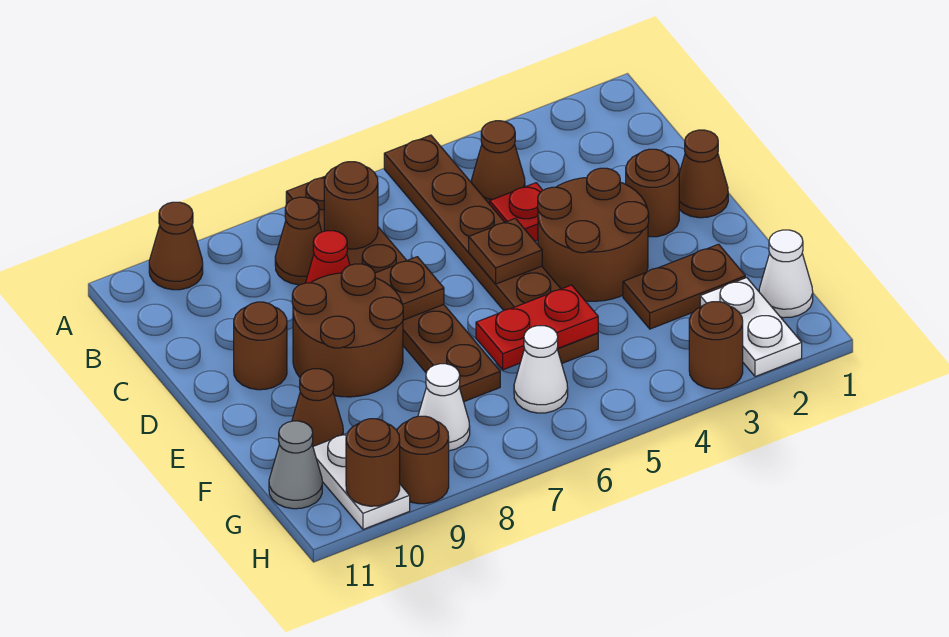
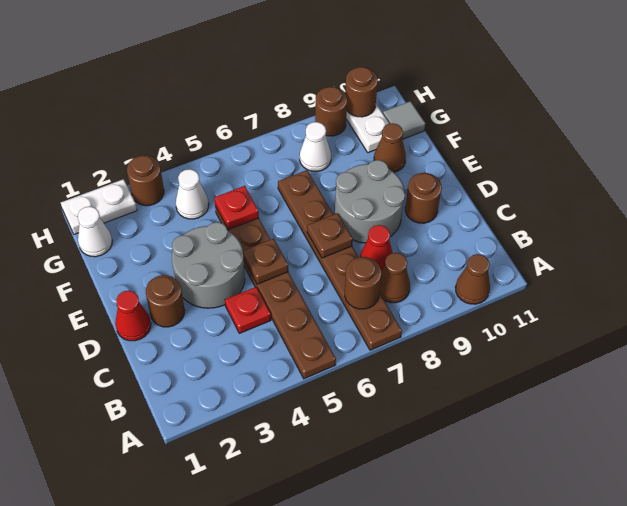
brown cone B4 level 1 -> none
brown cone D1 level 1 -> red cone D1 level 1
brown round brick D3:E4 level 1 -> grey round brick D3:E4 level 1
brown round brick D8:E9 level 1 -> grey round brick D8:E9 level 1
brown plate F2:F3 level 1 -> none
red plate F5:F6 level 2 -> red plate F5 level 2
white plate G2:H2 level 1 -> white plate H1:H2 level 1
white cone G6 level 1 -> white cone G4 level 1
grey cone G11 level 1 -> grey tile G11 level 1

